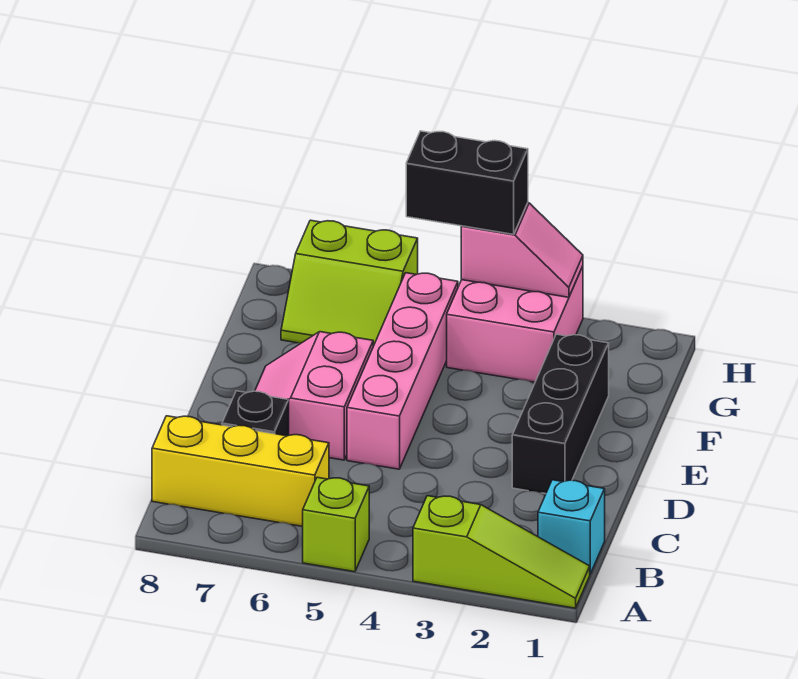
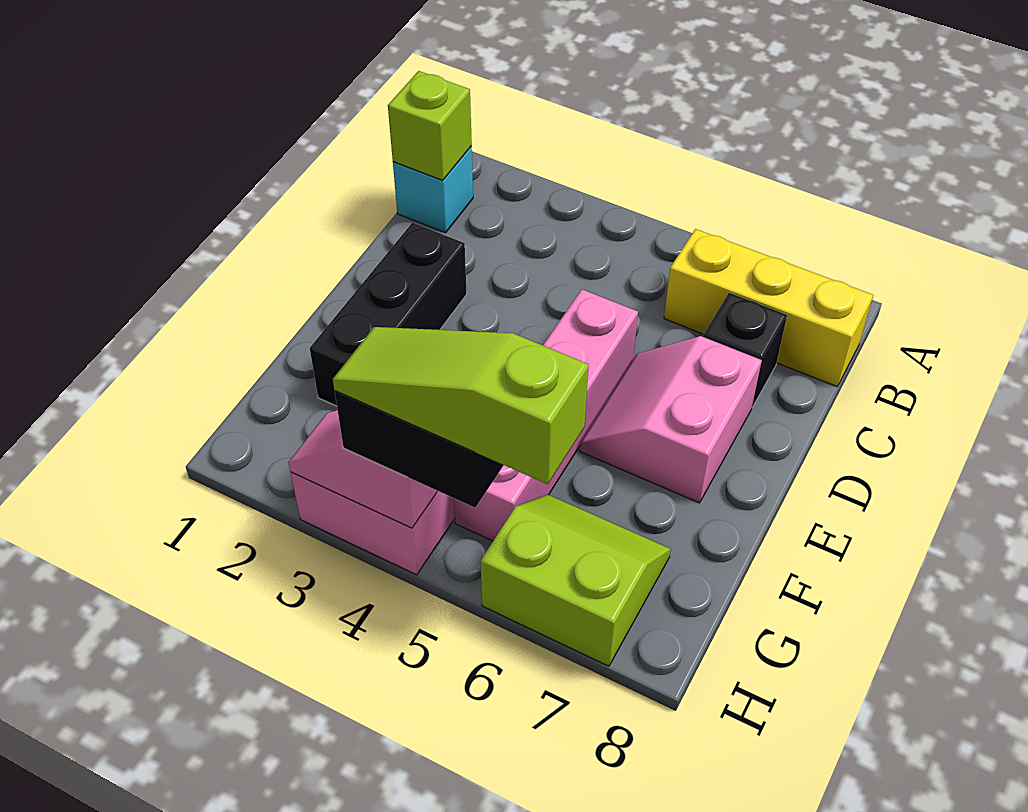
lime slope A1:A3 level 1 top 3 -> lime slope H4:H6 level 4 top 6
lime brick A5 level 1 -> lime brick B1 level 2
pink slope D6:E7 level 1 top 6 -> pink slope D6:E7 level 1 top 7

